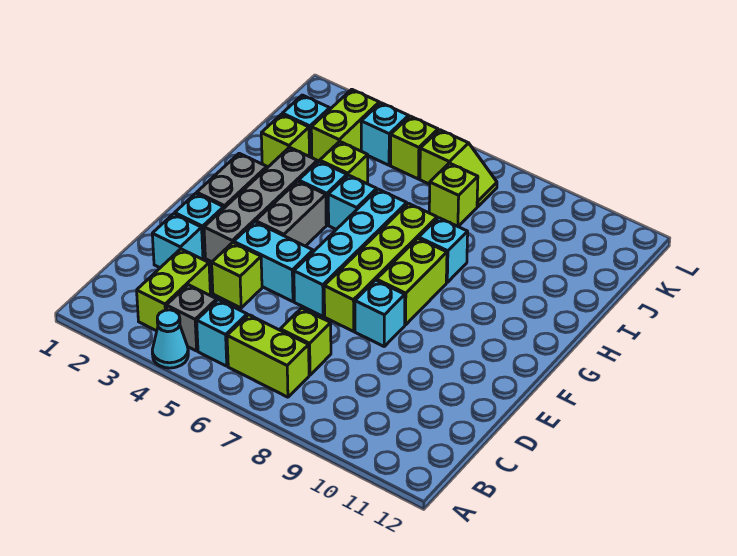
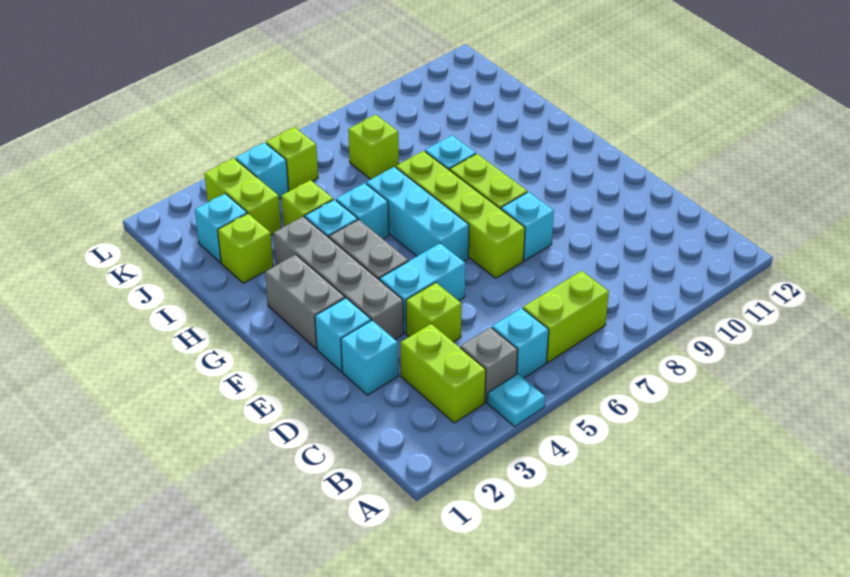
cyan cone A4 level 1 -> cyan plate A4 level 1
lime brick C7 level 1 -> none
cyan brick E6:H6 level 1 -> cyan brick F6:H6 level 1
lime slope K6:K7 level 1 top 6 -> none

